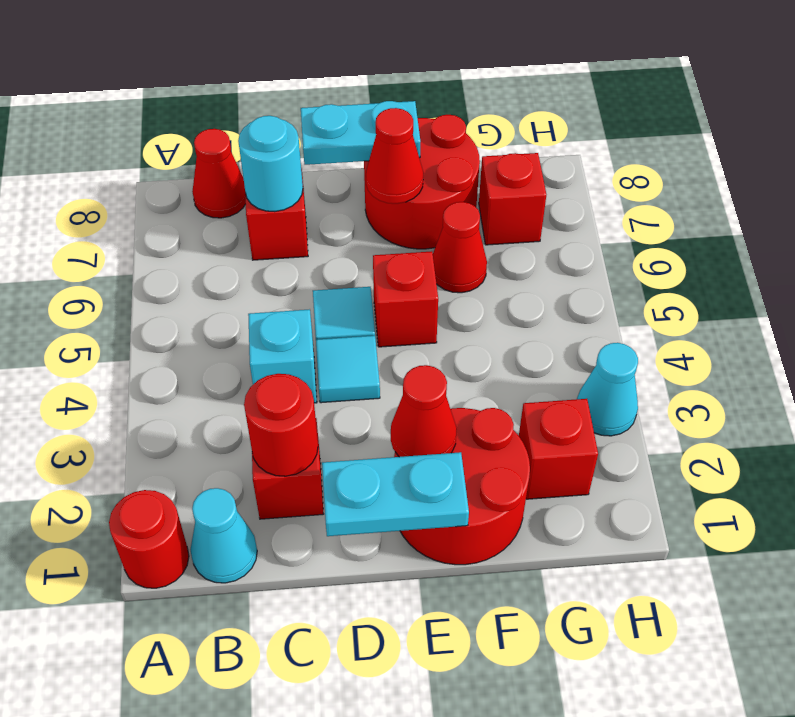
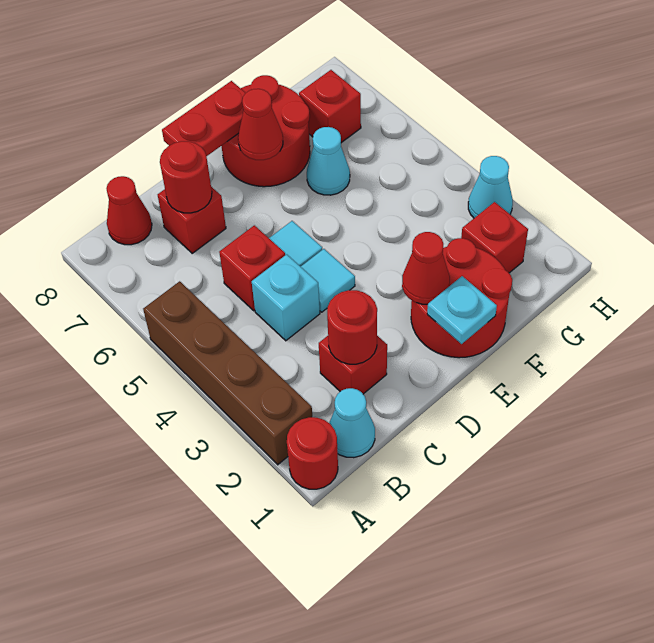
none -> brown brick A2:A5 level 1
cyan round brick C7 level 2 -> red round brick C7 level 2
cyan plate D1:E1 level 2 -> cyan plate E1 level 2
cyan plate D8:E8 level 2 -> red plate D8:E8 level 2
red brick E5 level 1 -> red brick C5 level 1
red cone F6 level 1 -> cyan cone F6 level 1

